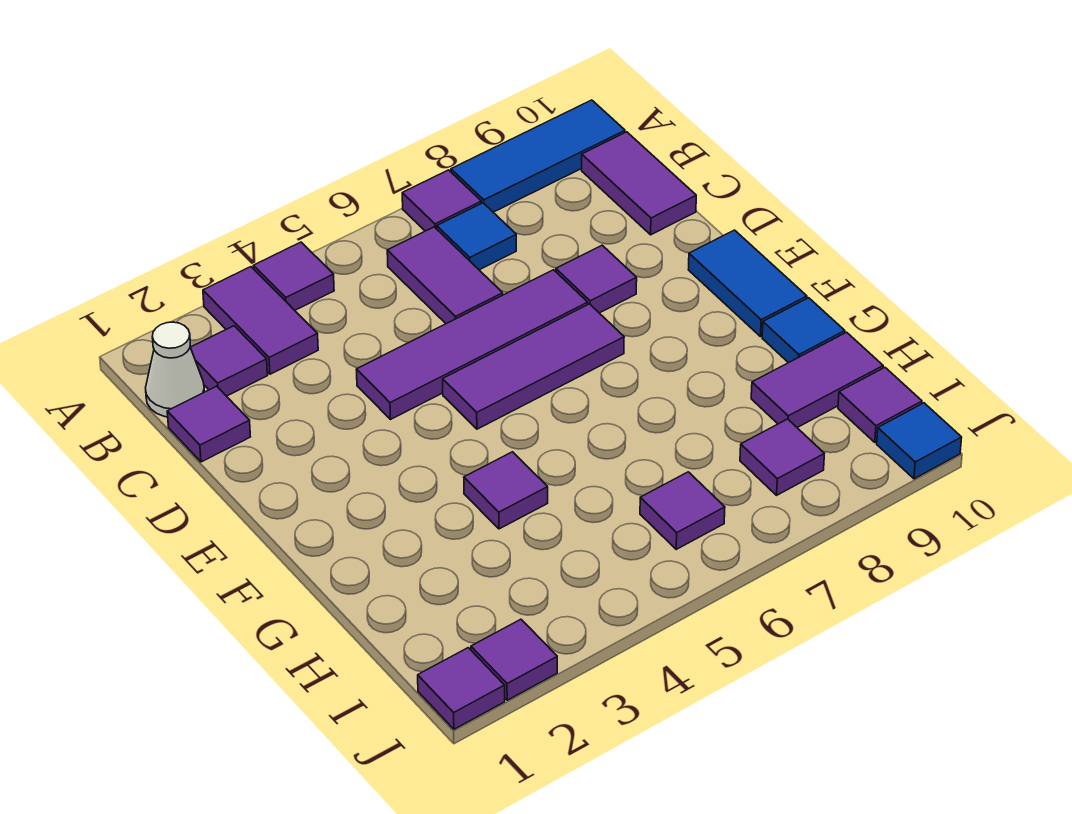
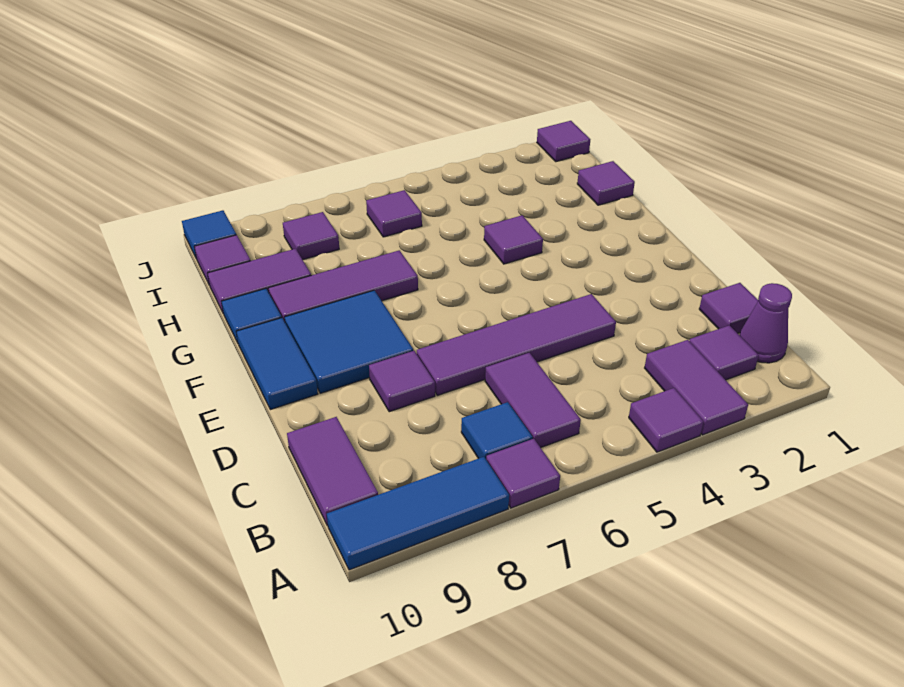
white cone B1 level 1 -> purple cone B1 level 1
purple tile E5:E7 level 1 -> purple tile G7:G9 level 1
none -> blue tile E8:F9 level 1
purple tile J2 level 1 -> purple tile H1 level 1

